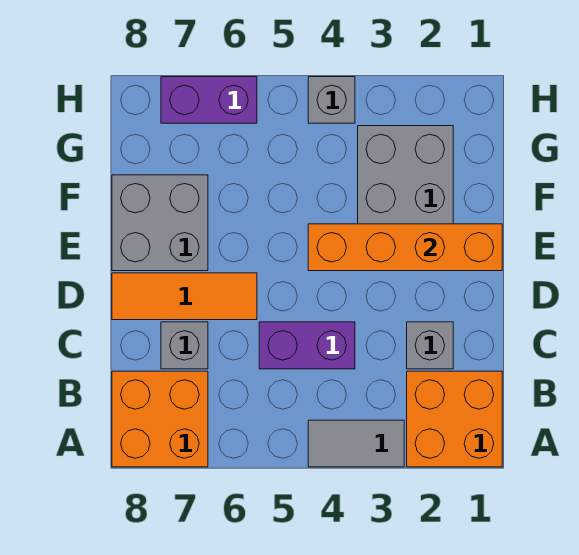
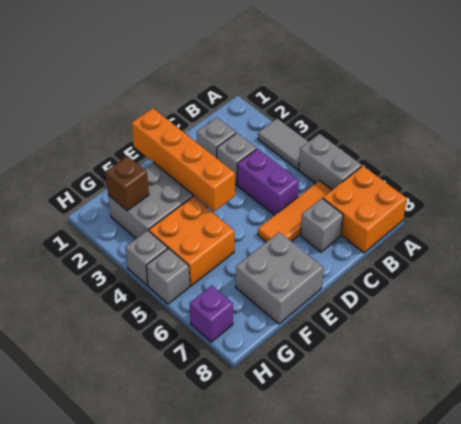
orange brick A1:B2 level 1 -> orange brick F4:G5 level 1
none -> grey brick A5:A6 level 1
none -> grey brick C3 level 1
orange tile D6:D8 level 1 -> orange tile B6:D6 level 1
none -> brown brick G2 level 2
none -> grey brick H5 level 1
purple brick H6:H7 level 1 -> purple brick H7 level 1

